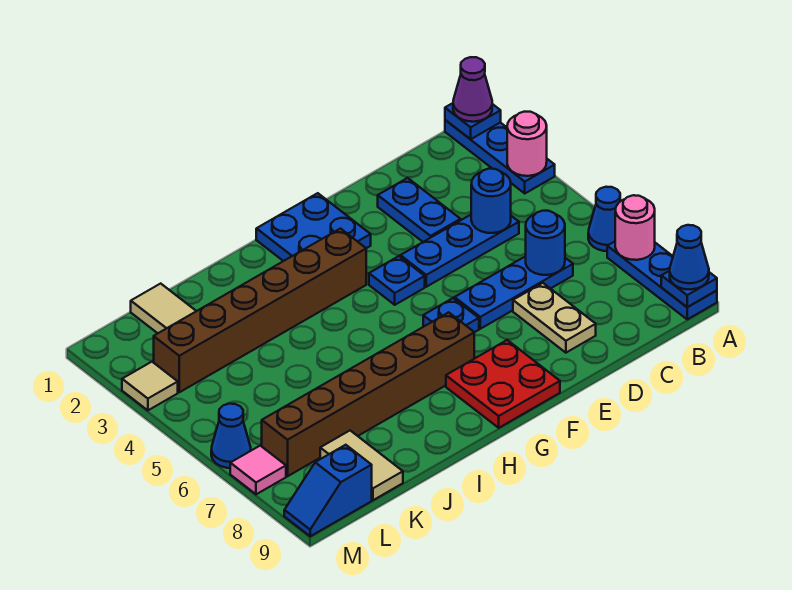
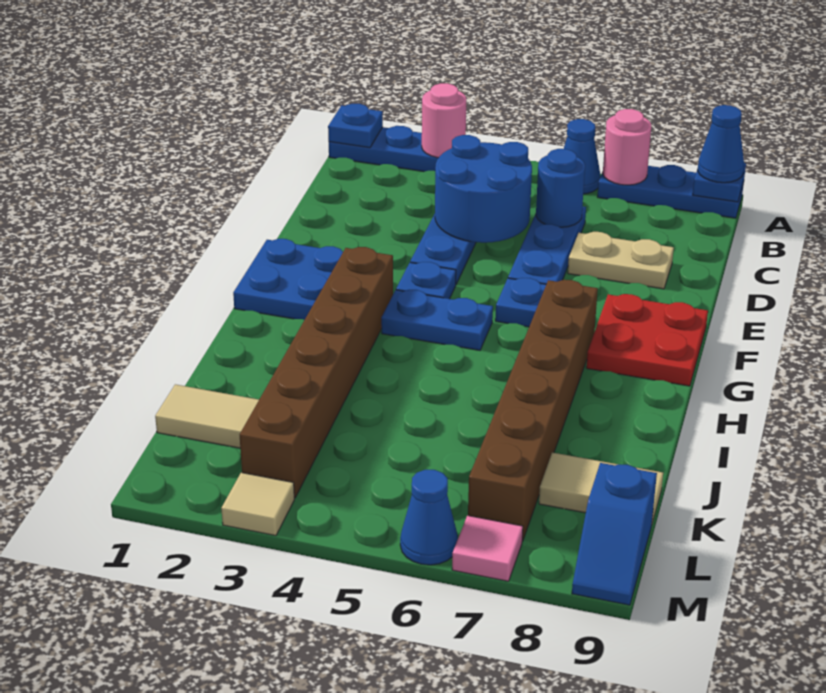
purple cone A1 level 3 -> none
blue round brick C4 level 2 -> blue round brick C4:D5 level 2
blue plate D2:D3 level 1 -> blue plate G4:G5 level 1

